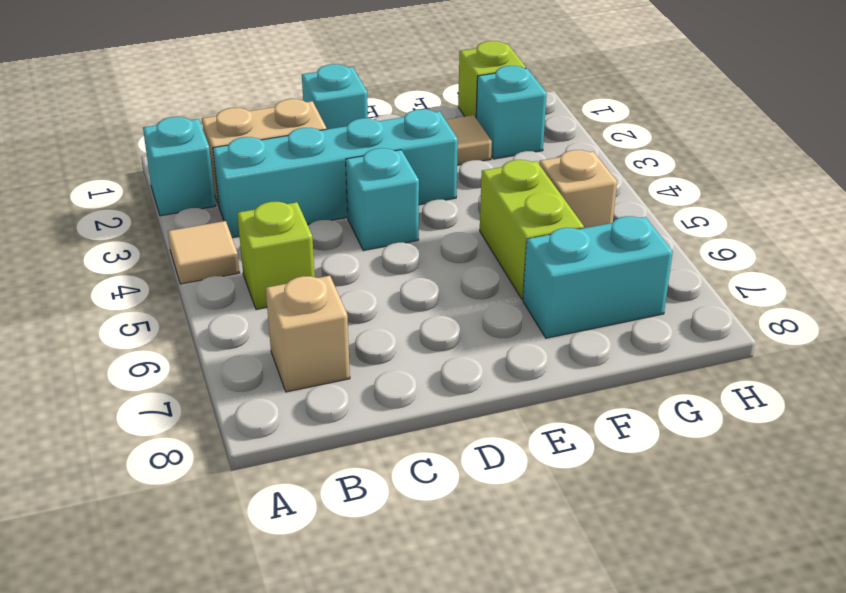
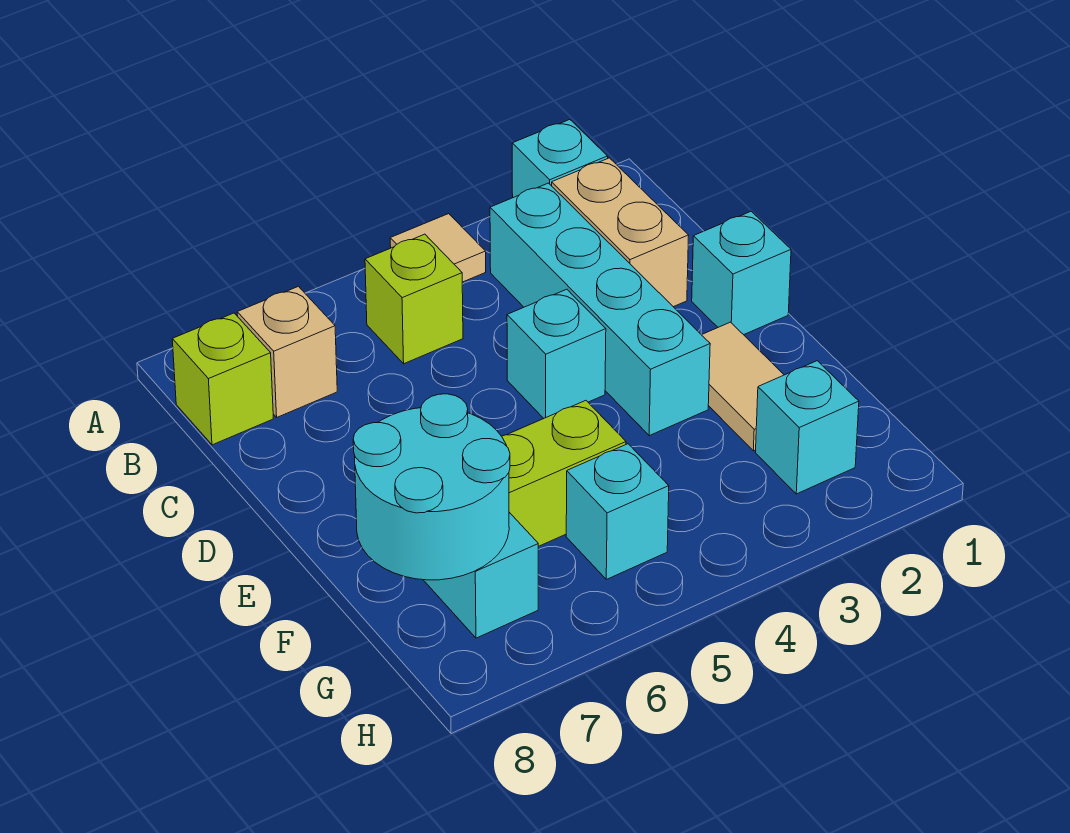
none -> cyan round brick F7:G8 level 2
lime brick G1 level 1 -> lime brick B8 level 1
tan brick G5 level 1 -> cyan brick G5 level 1

